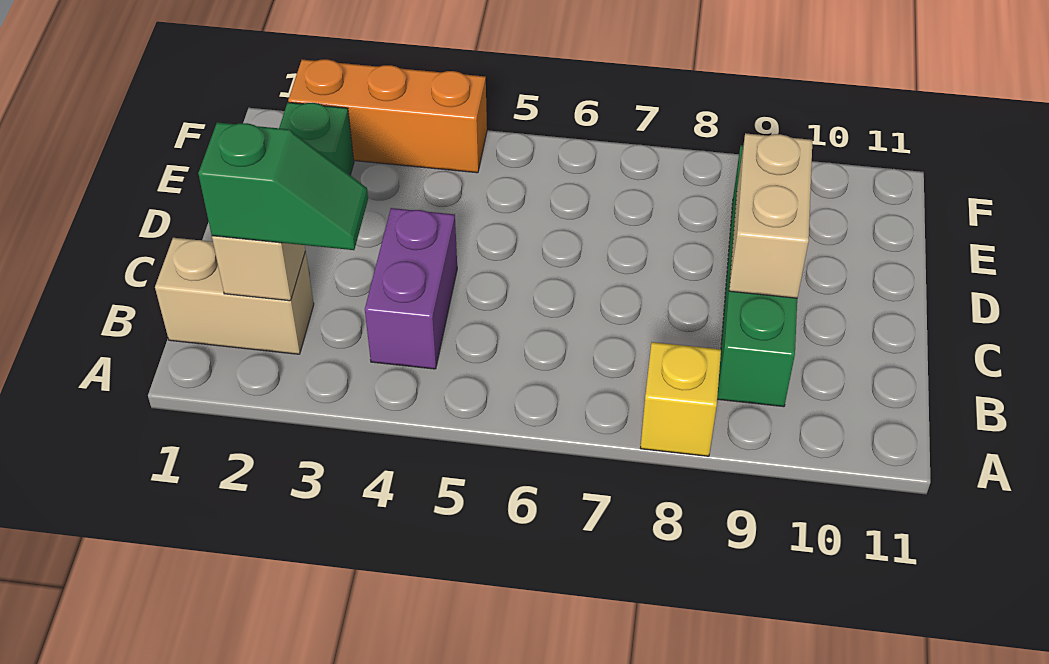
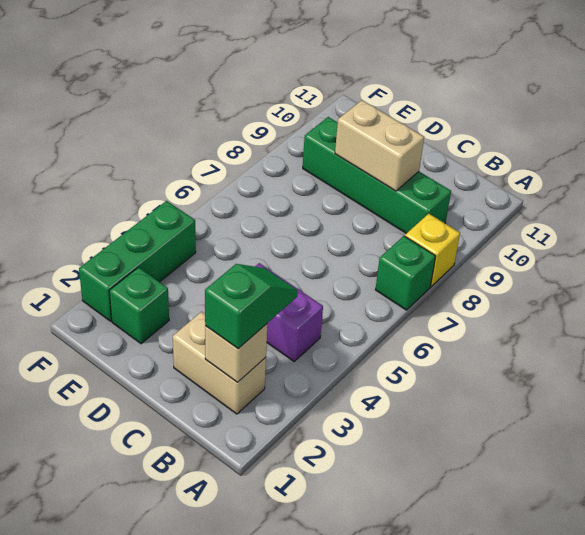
none -> green brick A7 level 1
tan brick B1:B2 level 1 -> tan brick B2:C2 level 1
orange brick F2:F4 level 1 -> green brick F2:F4 level 1

